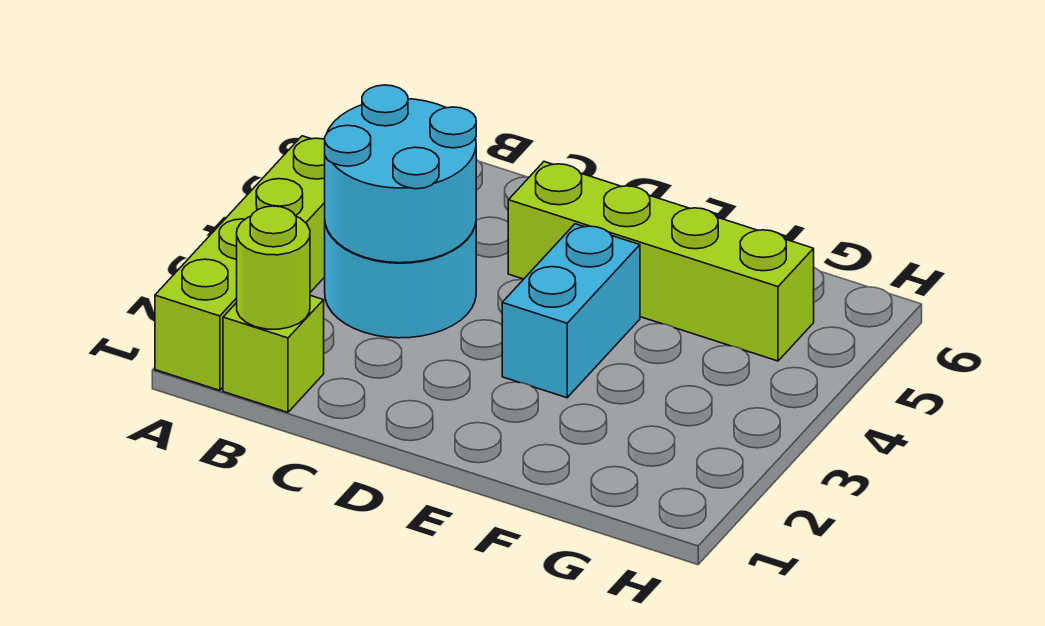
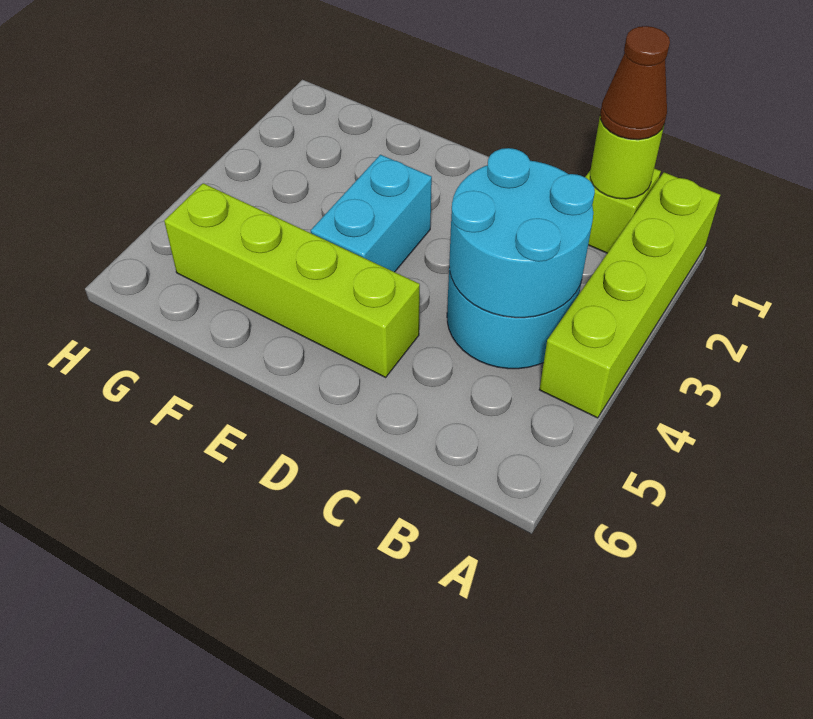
none -> brown cone B1 level 3

